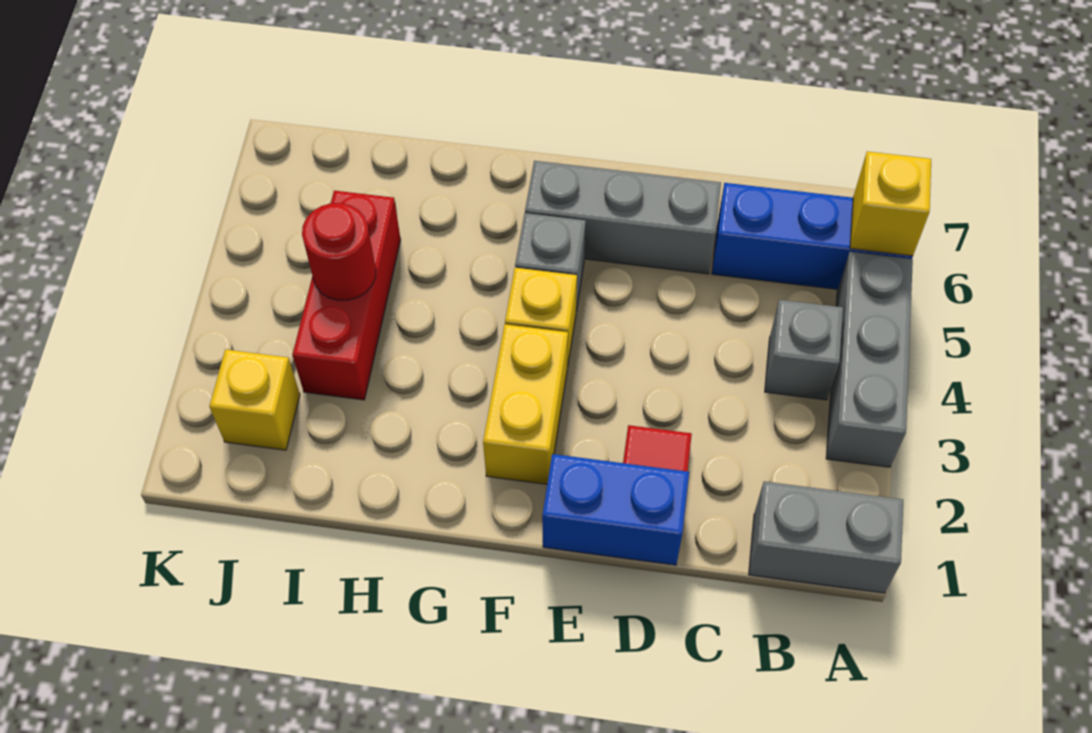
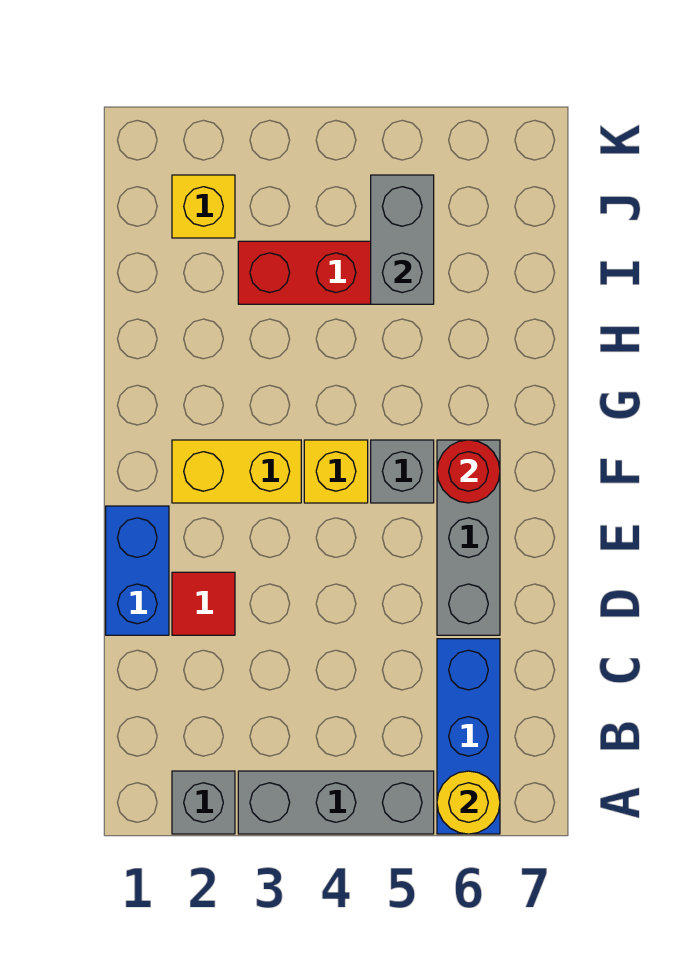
grey brick A1:B1 level 1 -> grey brick I5:J5 level 2
yellow brick A6 level 2 -> yellow round brick A6 level 2
grey brick B4 level 1 -> grey brick A2 level 1
red round brick I4 level 2 -> red round brick F6 level 2

